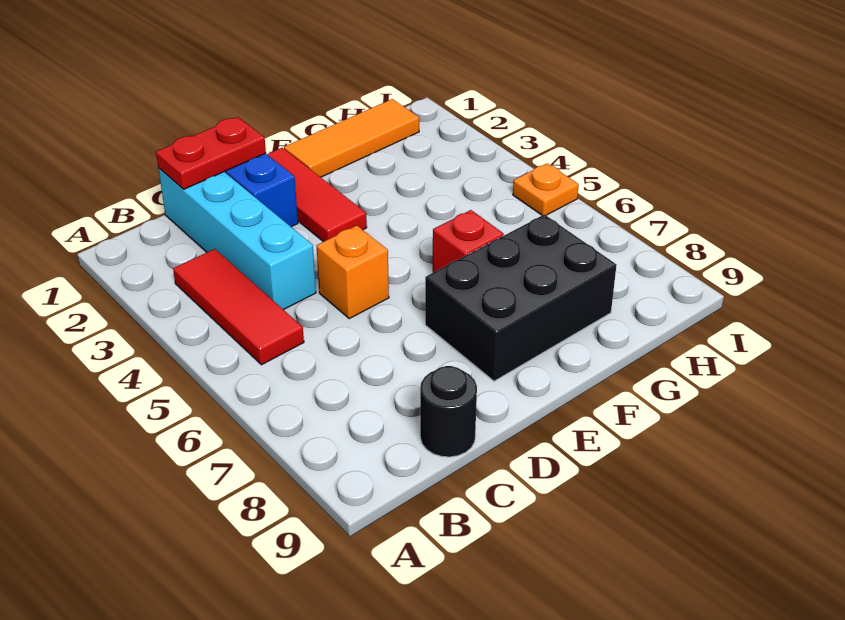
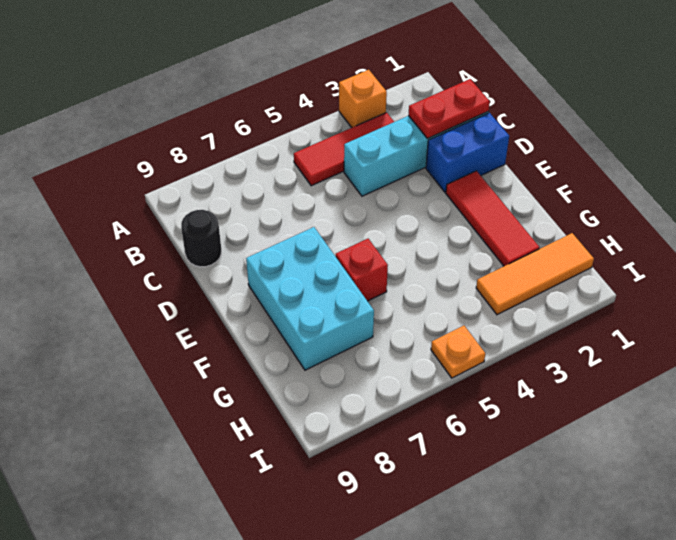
red plate C1:D1 level 2 -> red plate C1:C2 level 2
orange brick D5 level 1 -> orange brick A3 level 1
red tile E1:E3 level 1 -> red tile E2:G2 level 1
black brick E7:G8 level 1 -> cyan brick E7:G8 level 1
orange tile F1:H1 level 1 -> orange tile H1:H3 level 1

